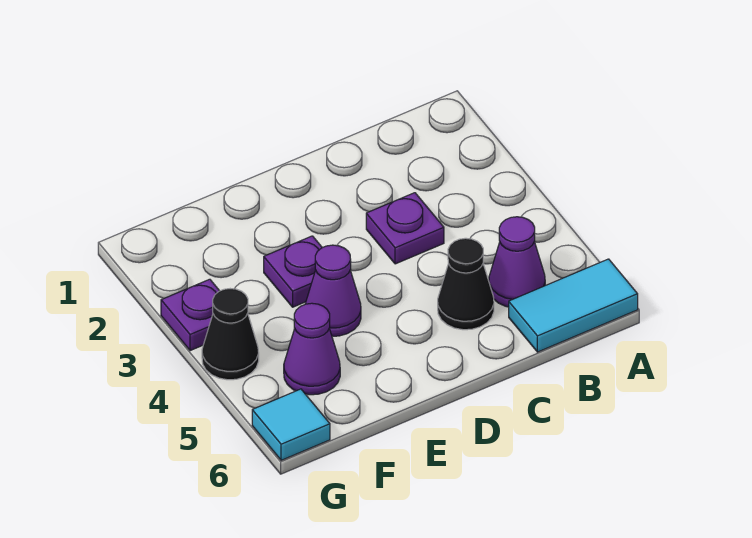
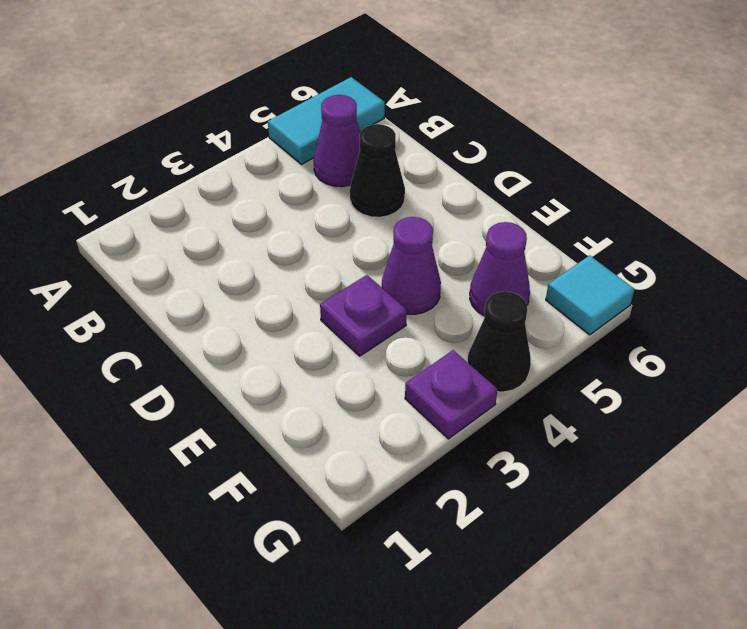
cyan tile A6:B6 level 1 -> cyan tile A5:A6 level 1
purple plate C3 level 1 -> none

